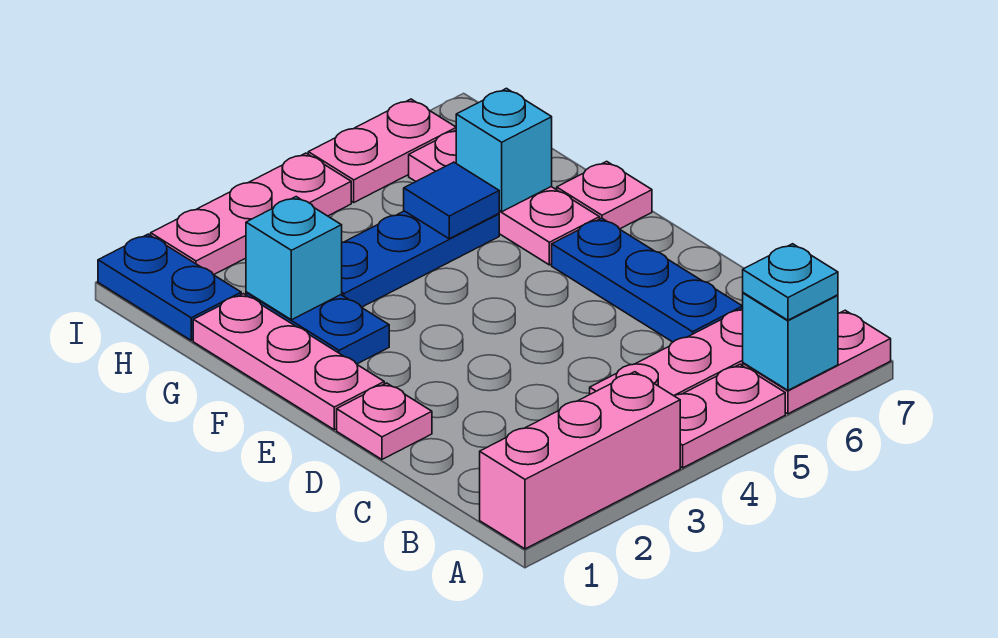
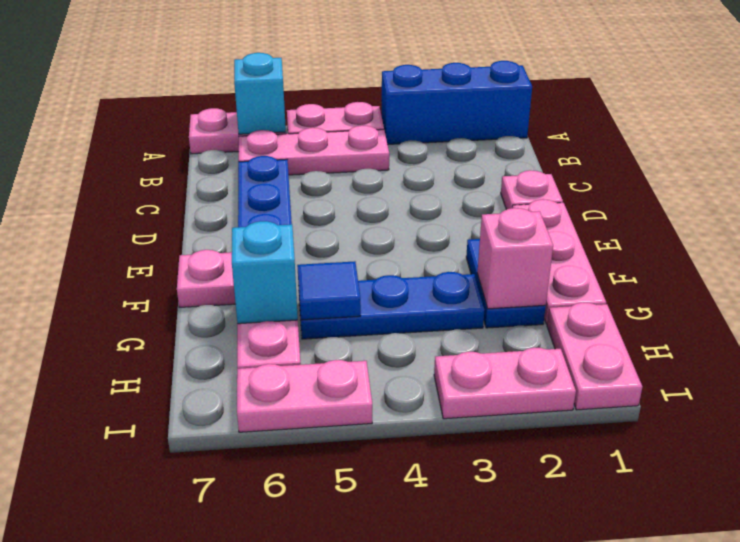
pink brick A1:A3 level 1 -> blue brick A1:A3 level 1
cyan plate A6 level 3 -> none
cyan brick G2 level 2 -> pink brick G2 level 2
blue plate H1:I1 level 1 -> pink plate H1:I1 level 1
pink plate I2:I4 level 1 -> pink plate I2:I3 level 1

